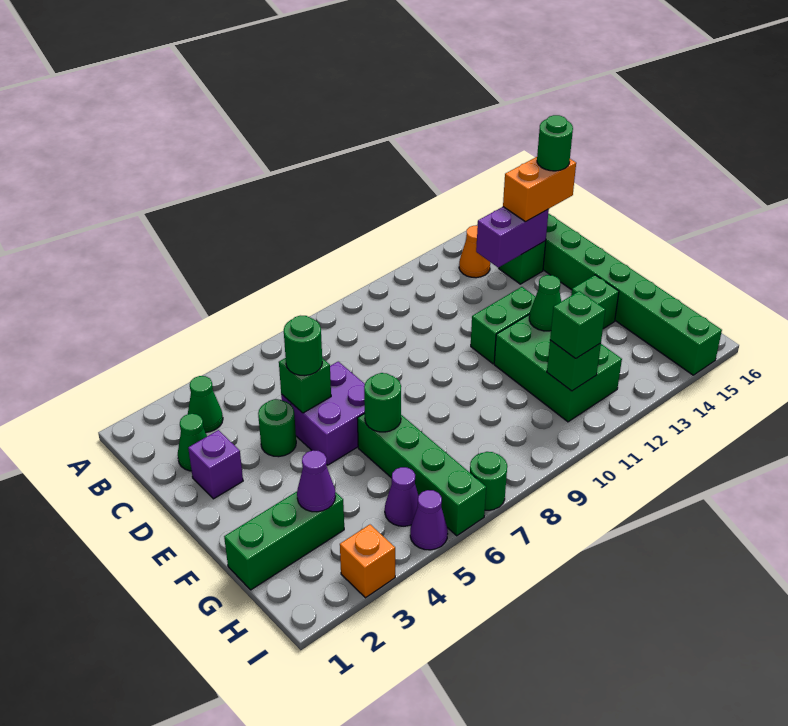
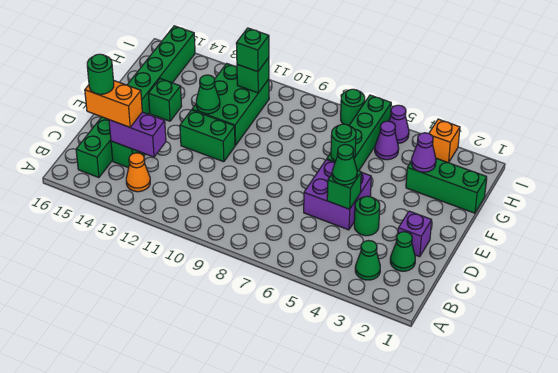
green round brick D5 level 3 -> green cone D5 level 3

